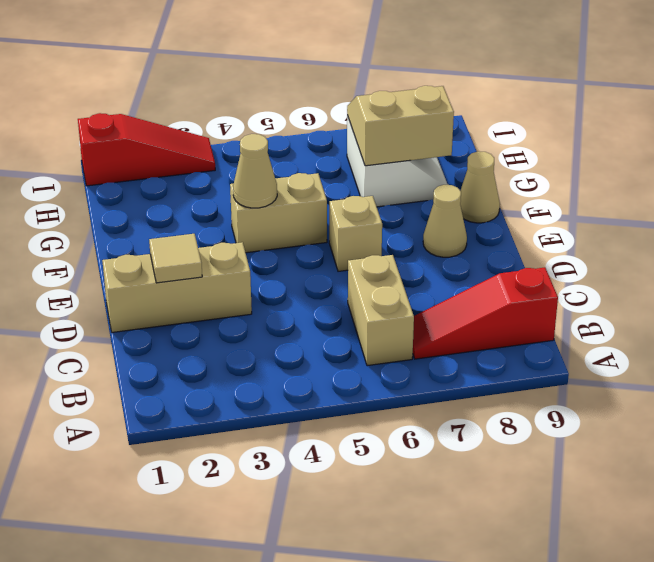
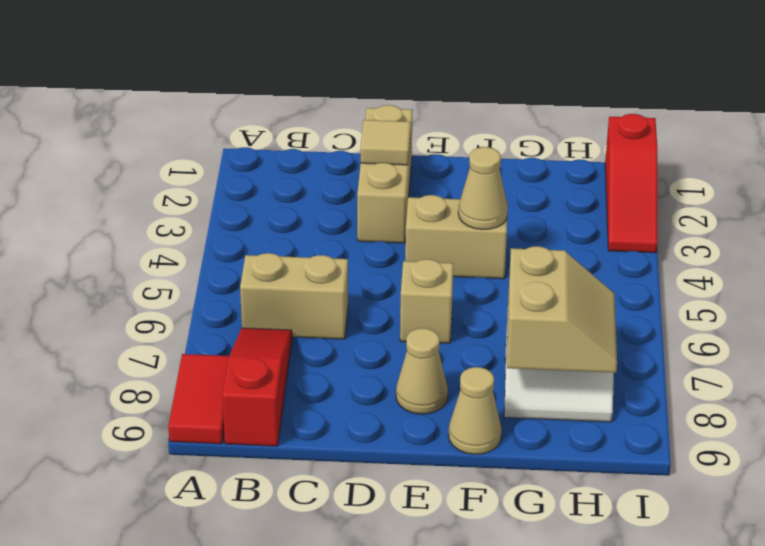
none -> red tile A8:A9 level 1
tan brick F4:F5 level 1 -> tan brick E4:F4 level 1

